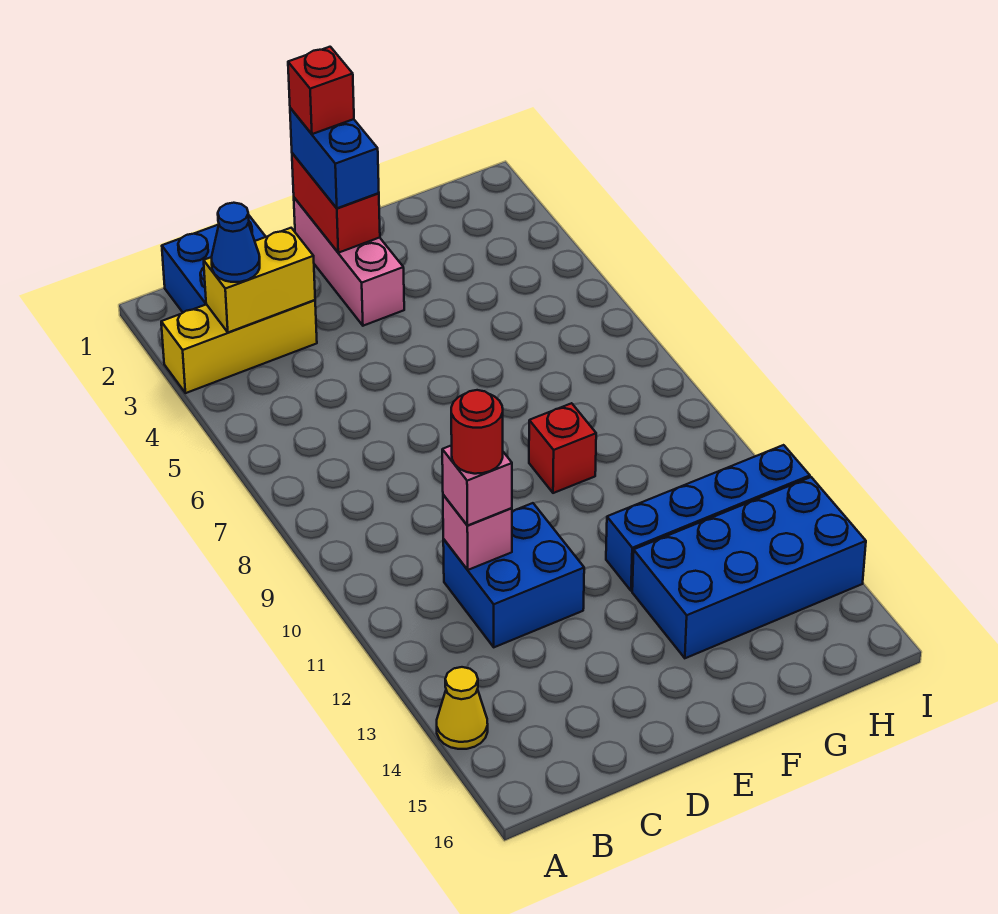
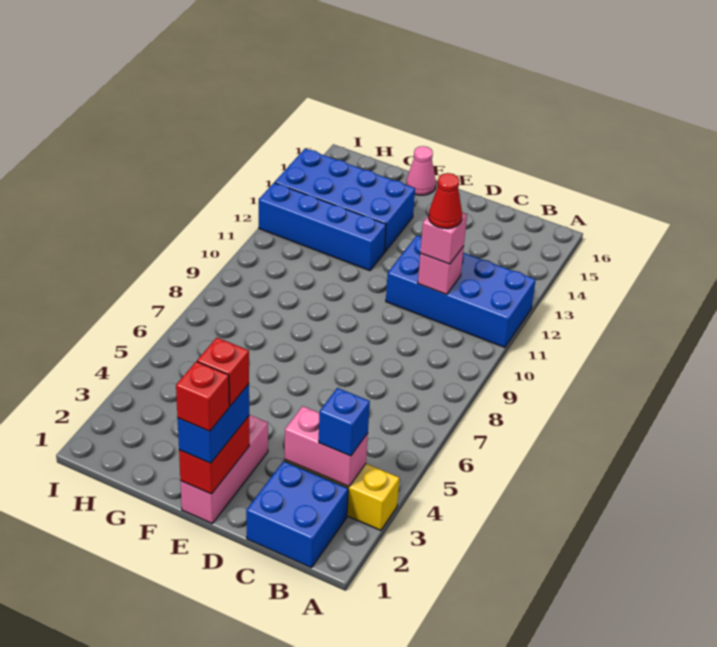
yellow cone A14 level 1 -> none
yellow brick B3:C3 level 2 -> pink brick B3:C3 level 2
blue cone B3 level 3 -> blue brick B3 level 3
blue brick C11:D12 level 1 -> blue brick A11:D12 level 1
red round brick C11 level 4 -> red cone C11 level 4
red brick F9 level 1 -> red brick E2 level 4
none -> pink cone F16 level 1

